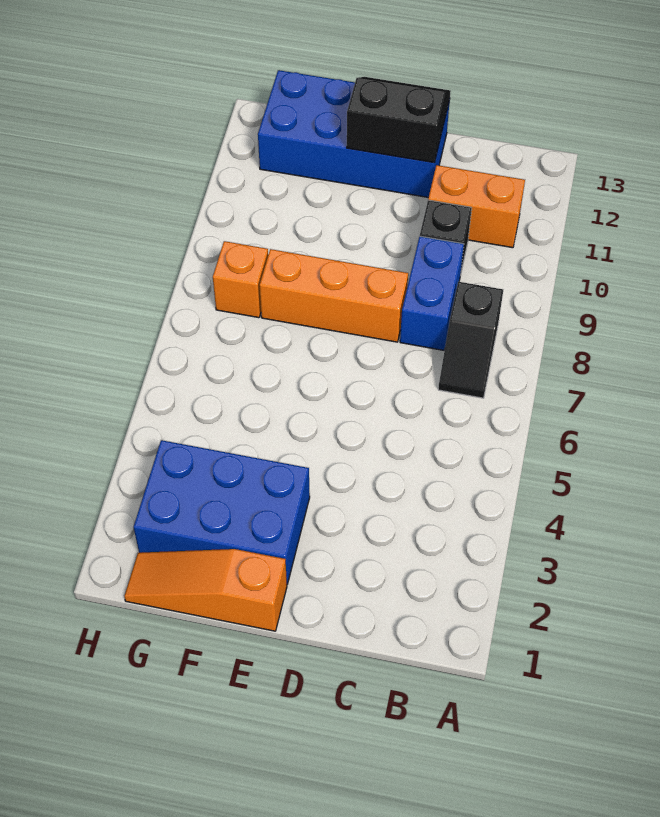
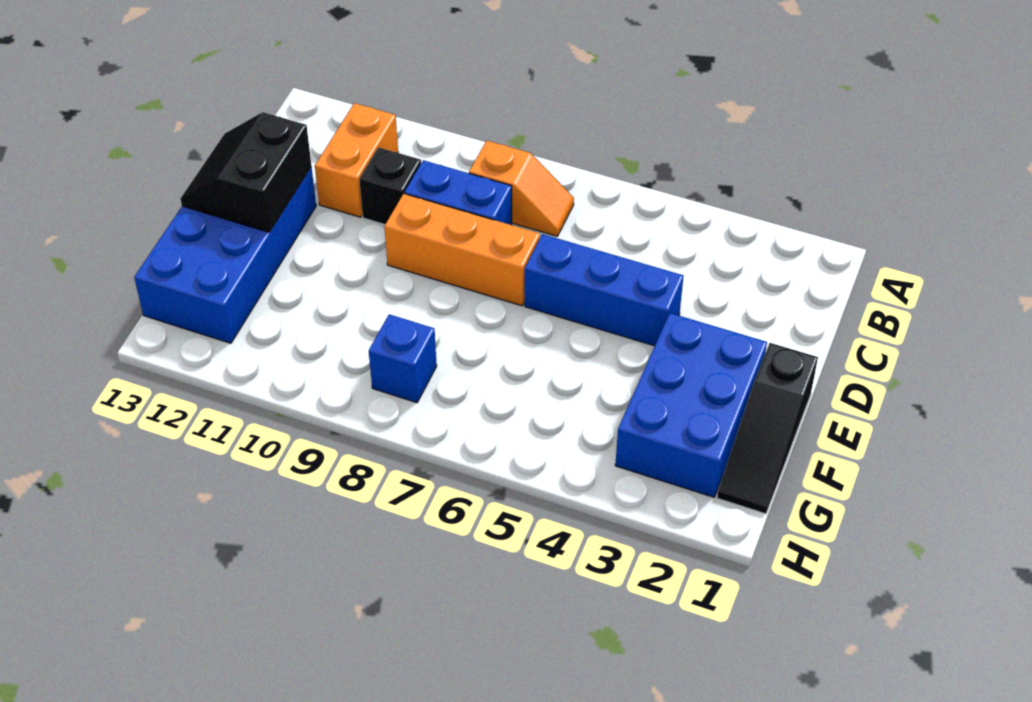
black slope B7:B8 level 1 top 8 -> orange slope B7:B8 level 1 top 8
none -> blue brick D4:D6 level 1
orange brick D8:F8 level 1 -> orange brick D7:D9 level 1
orange slope E1:G1 level 1 top E -> black slope E1:G1 level 1 top E
orange brick G8 level 1 -> blue brick G8 level 1

